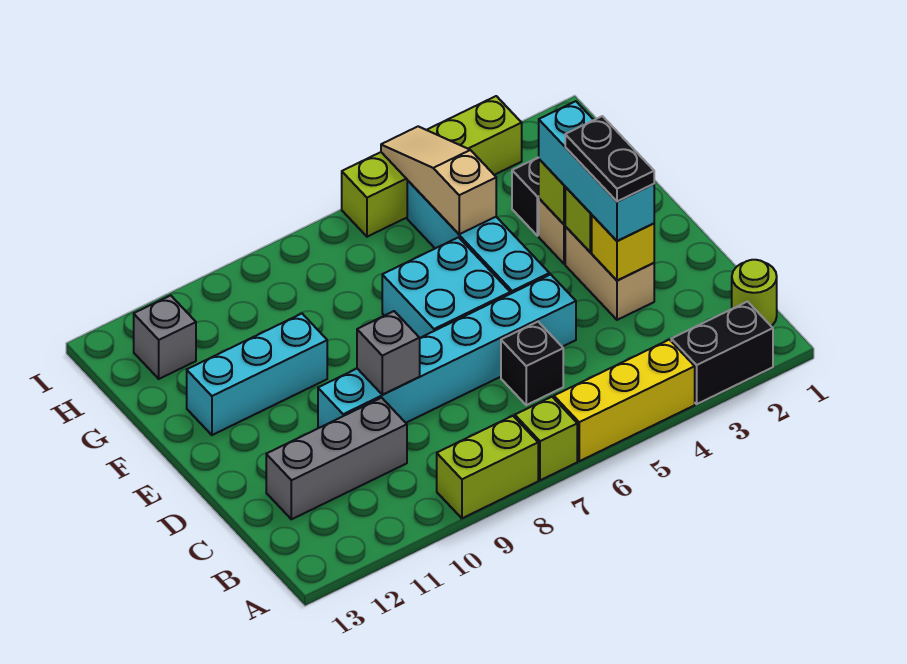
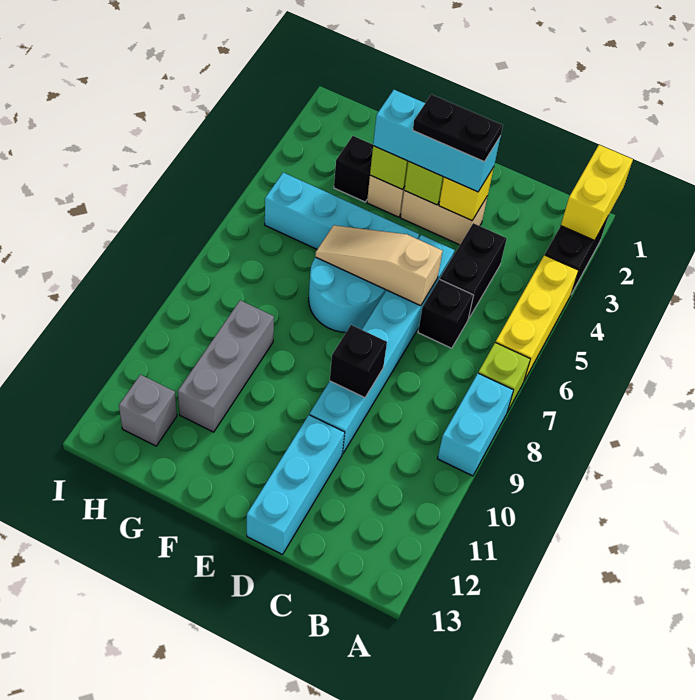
none -> yellow brick A1:A2 level 2
lime brick A8:A9 level 1 -> cyan brick A8:A9 level 1
lime round brick B1 level 1 -> none
none -> black brick C4:C5 level 1
grey brick C10:C12 level 1 -> grey brick G9:G11 level 1
grey brick D9 level 2 -> black brick D9 level 2
cyan brick E6:F7 level 1 -> cyan round brick E6:F7 level 1
cyan brick F10:F12 level 1 -> cyan brick D11:D13 level 1
tan slope G5:I5 level 2 top G -> tan slope D6:F6 level 2 top D
lime brick I3:I6 level 1 -> none

